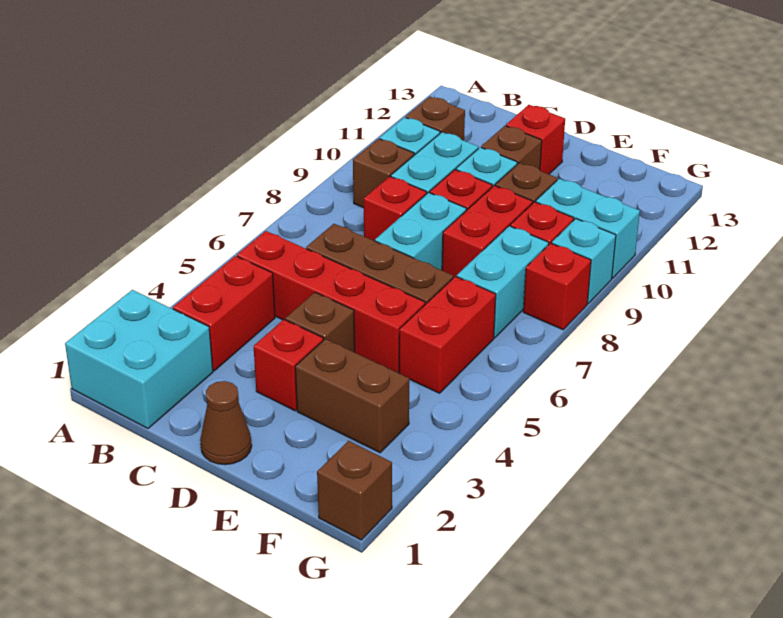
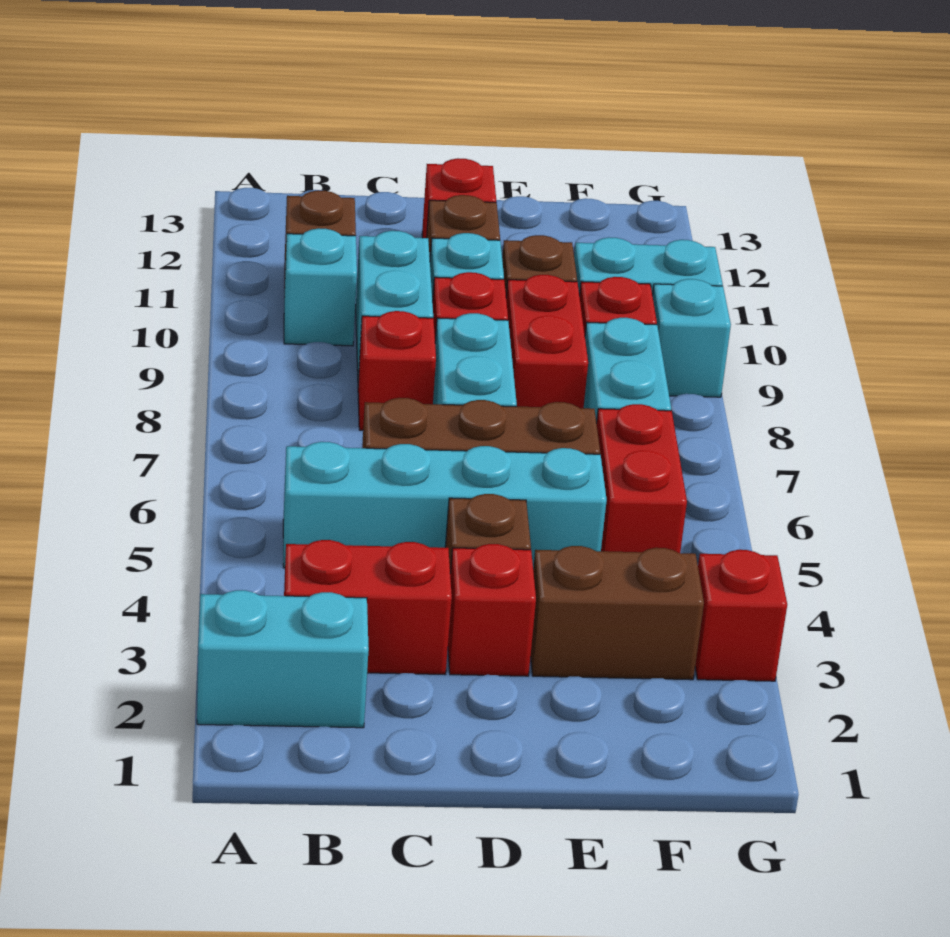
cyan brick A1:B2 level 1 -> cyan brick A2:B2 level 1
red brick B3:B4 level 1 -> red brick B3:C3 level 1
red brick B5:E5 level 1 -> cyan brick B5:E5 level 1
brown brick B9 level 1 -> none
brown cone D1 level 1 -> none
brown brick G1 level 1 -> none
red brick G8 level 1 -> red brick G3 level 1

